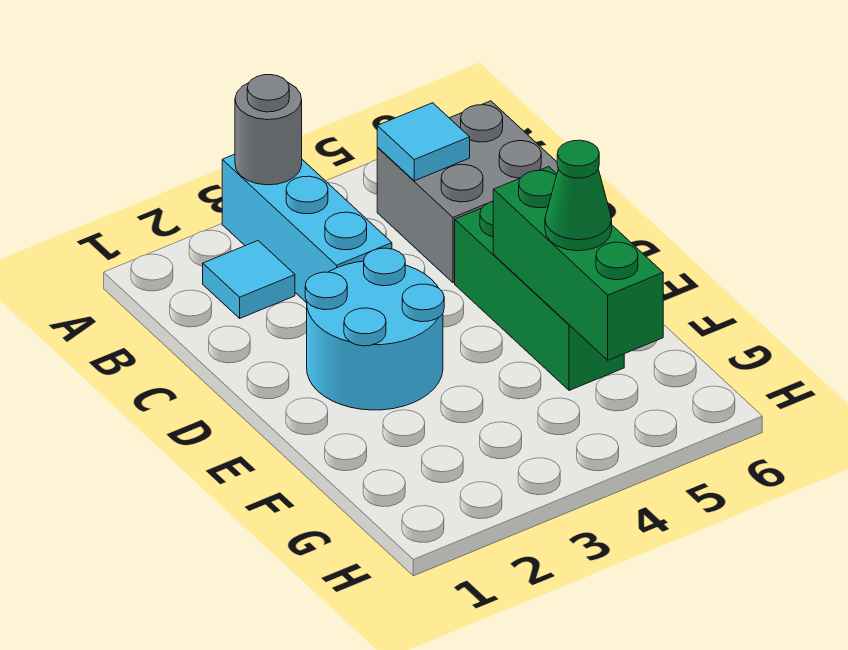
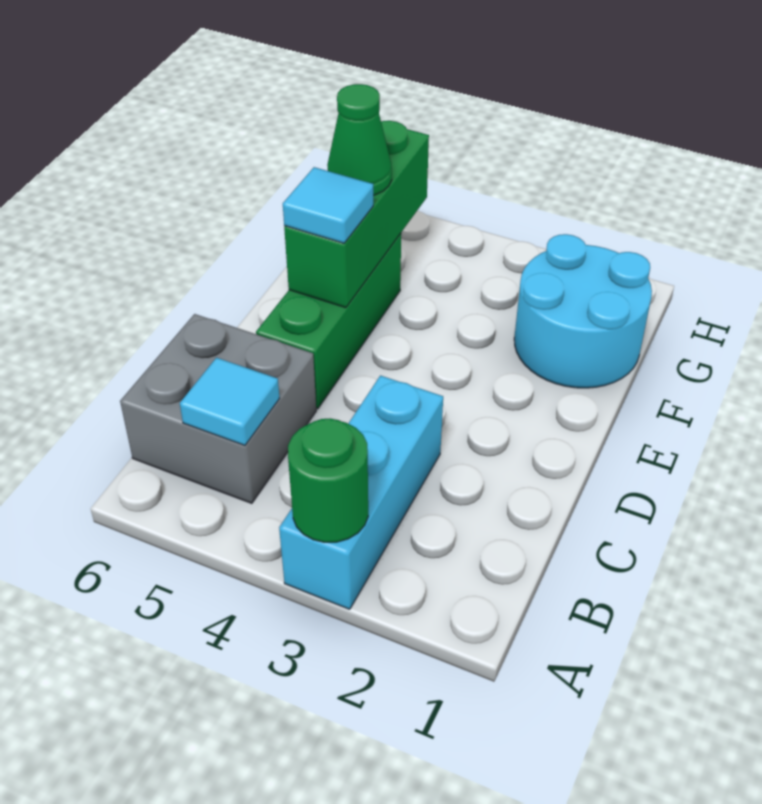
grey round brick A3 level 2 -> green round brick A3 level 2
cyan tile B2 level 1 -> cyan tile E5 level 3
cyan round brick D2:E3 level 1 -> cyan round brick F1:G2 level 1

